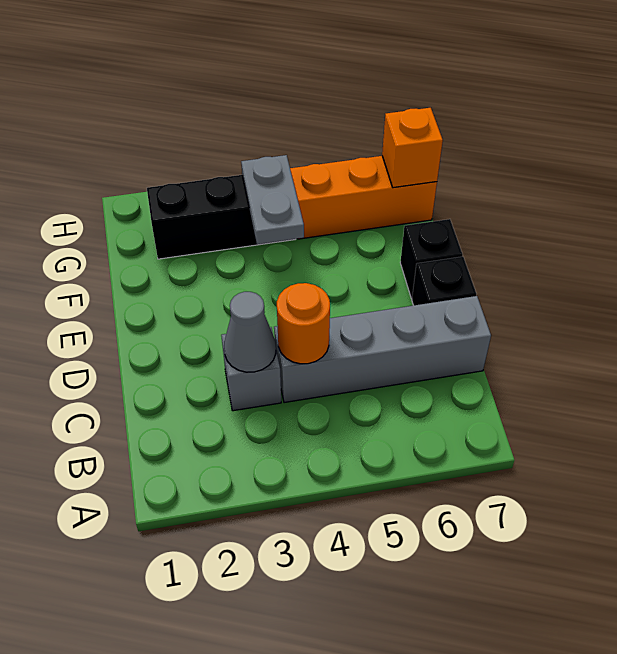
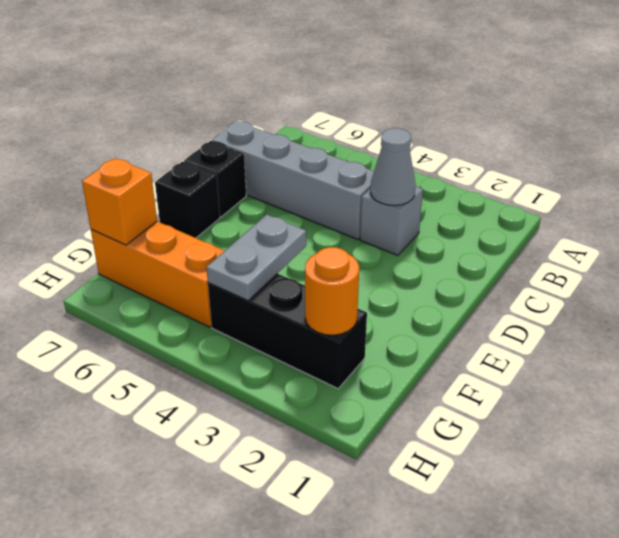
orange round brick C4 level 2 -> orange round brick G2 level 2

